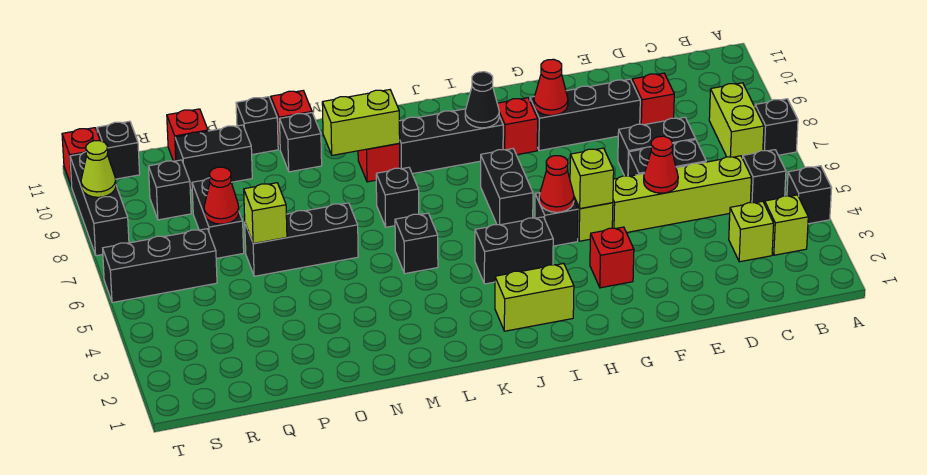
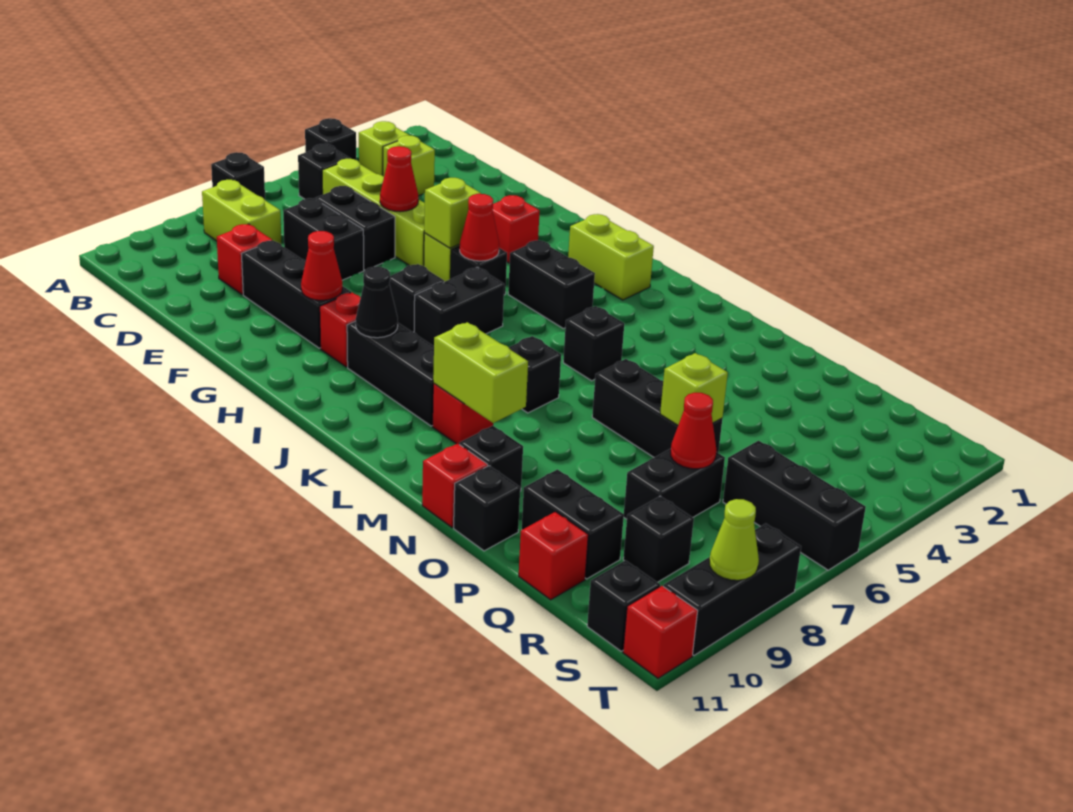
lime brick B7:B8 level 1 -> lime brick B8:C8 level 1
none -> black brick H7 level 1

